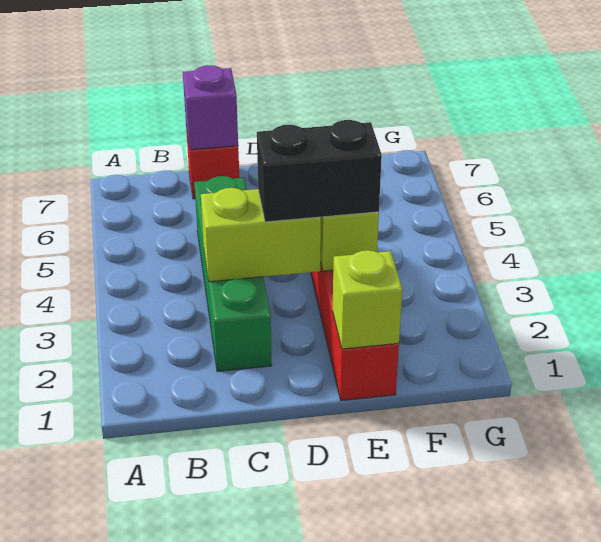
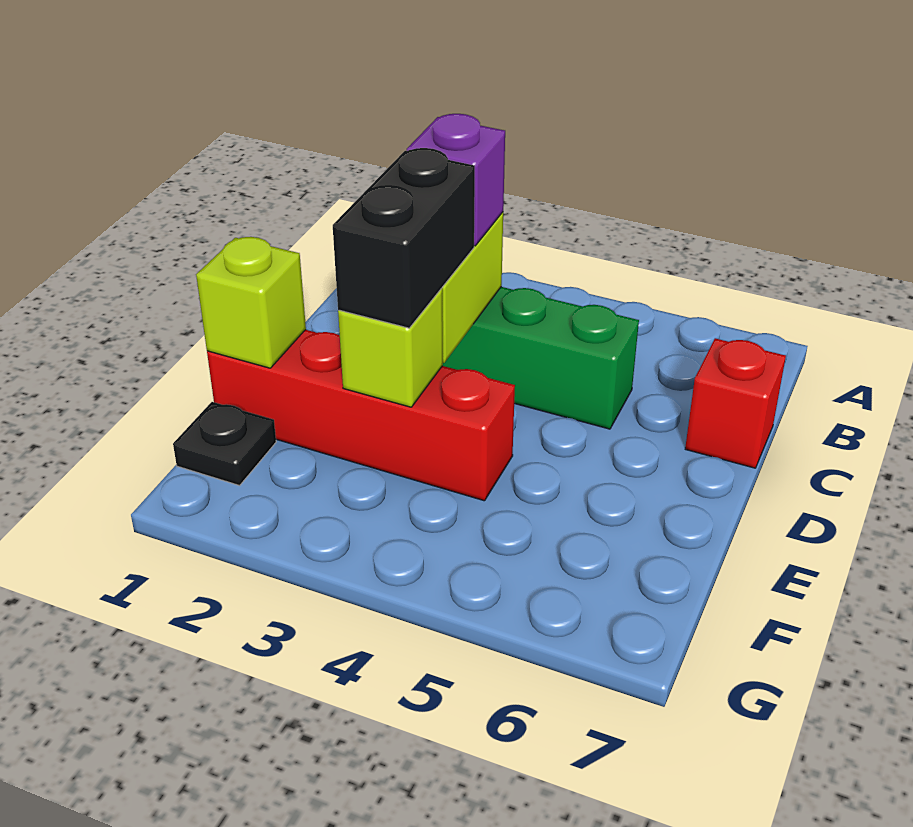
purple brick C7 level 2 -> purple brick C3 level 3
none -> black plate F1 level 1

